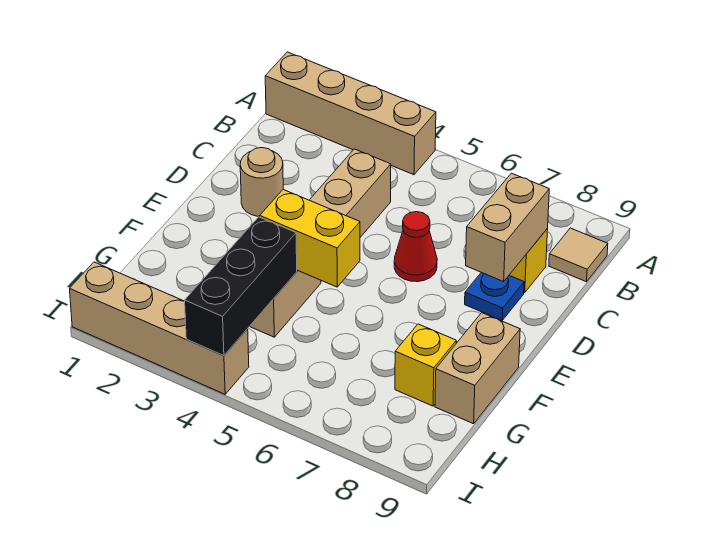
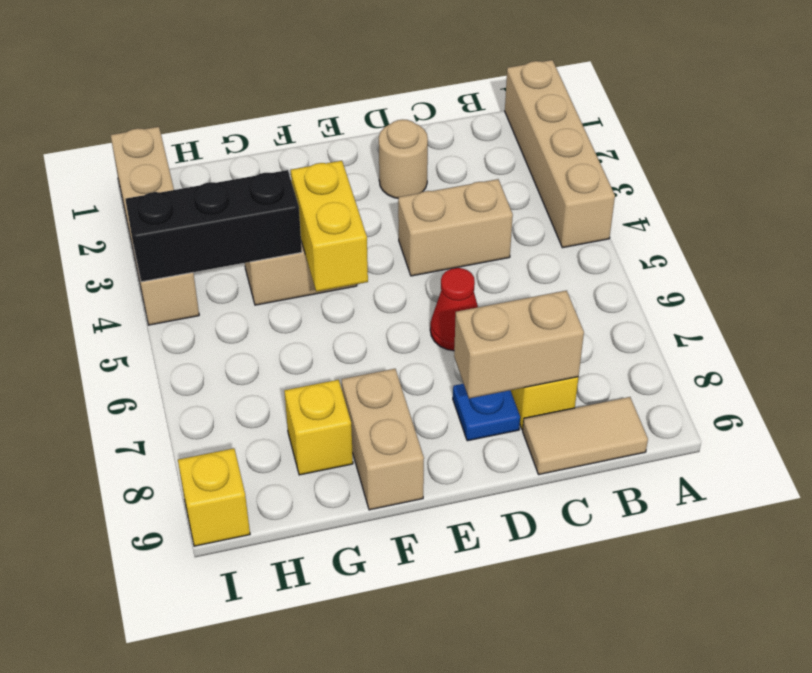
tan tile B9 level 1 -> tan tile B9:C9 level 1
tan brick F9:G9 level 1 -> tan brick F8:F9 level 1
none -> yellow brick I9 level 1

